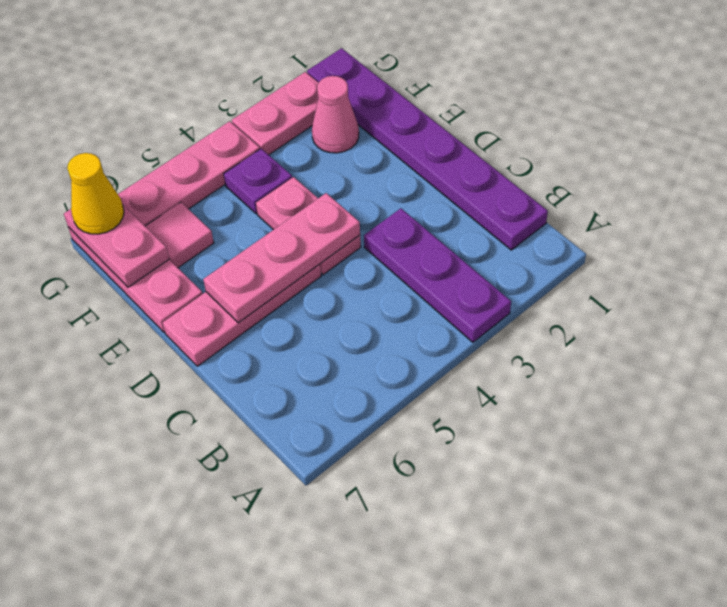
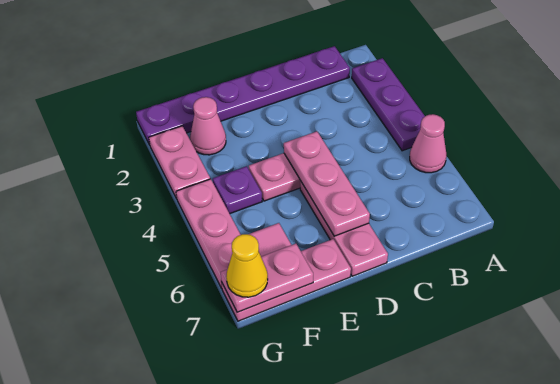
purple plate A3:C3 level 1 -> purple plate A2:A4 level 1
none -> pink cone A5 level 1

